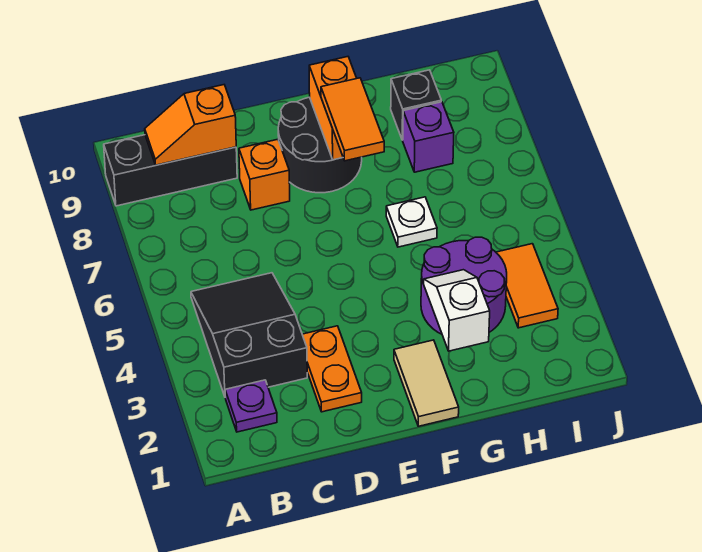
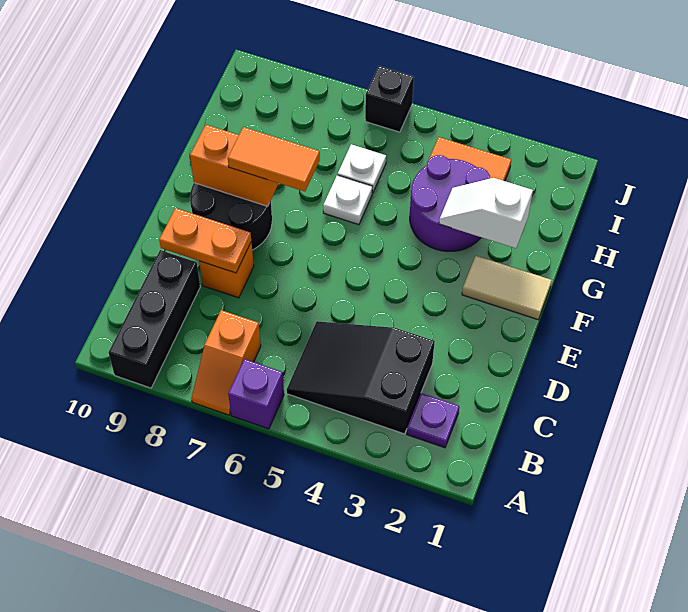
orange slope B9:C9 level 2 top C -> orange slope A7:B7 level 1 top B
orange plate D2:D3 level 1 -> orange plate D8:D9 level 2
none -> white plate H6 level 1
purple brick H8 level 1 -> purple brick A6 level 1
black brick H9 level 1 -> black brick J6 level 1

